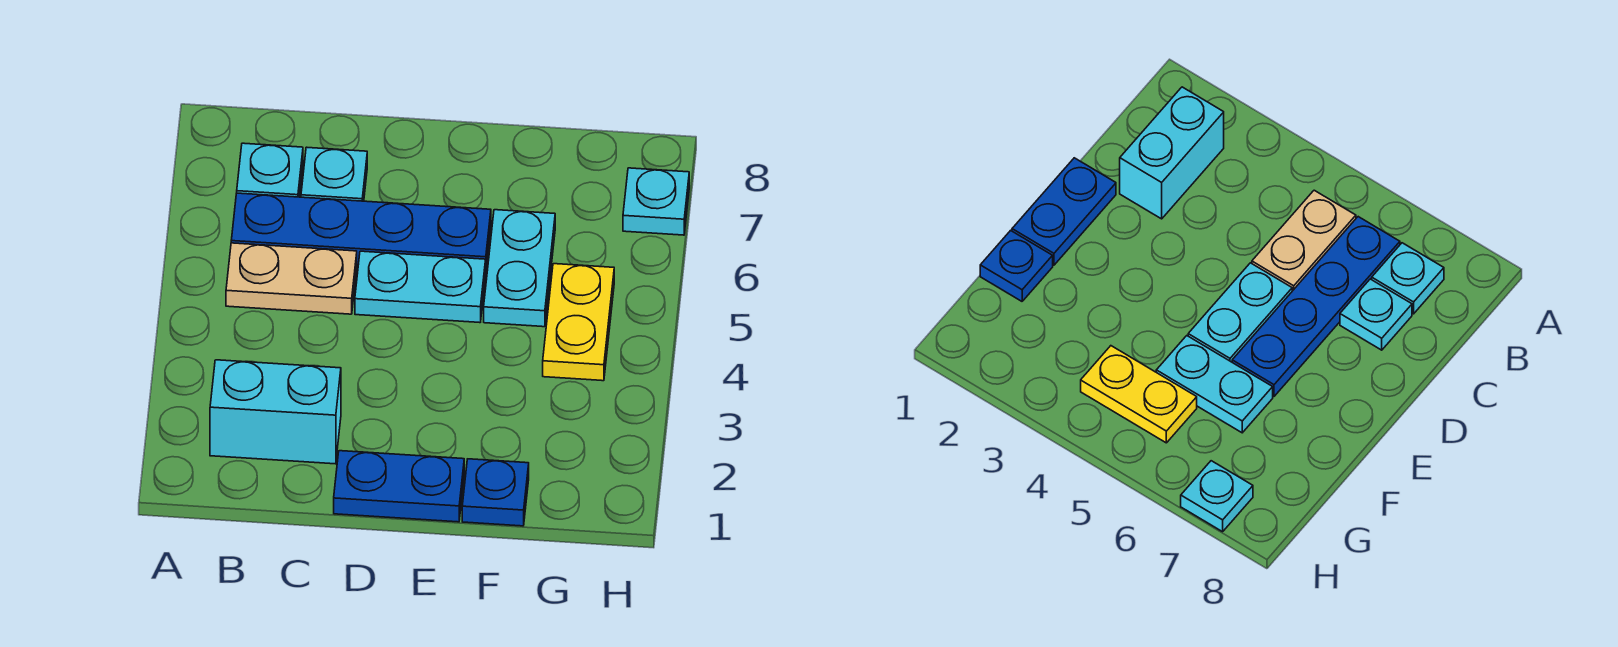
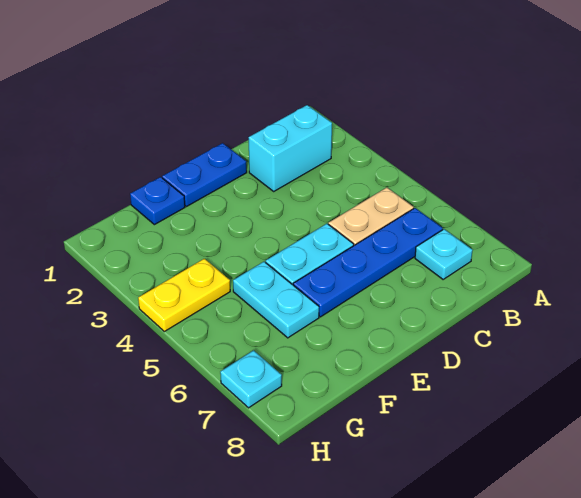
cyan plate C7 level 1 -> none
yellow plate G4:G5 level 1 -> yellow plate G4:H4 level 1

